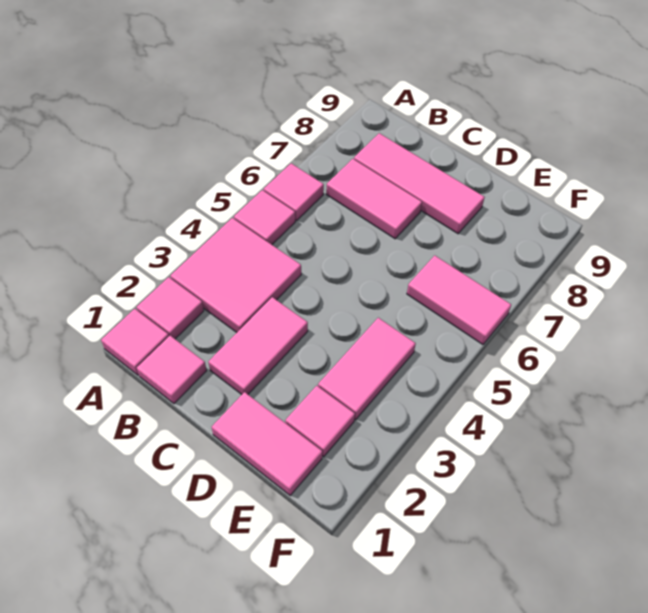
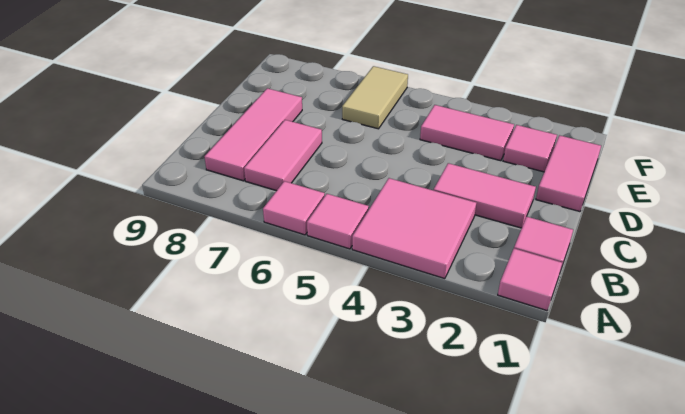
pink tile A2 level 1 -> none
pink tile E6:F6 level 1 -> tan tile E6:F6 level 1

